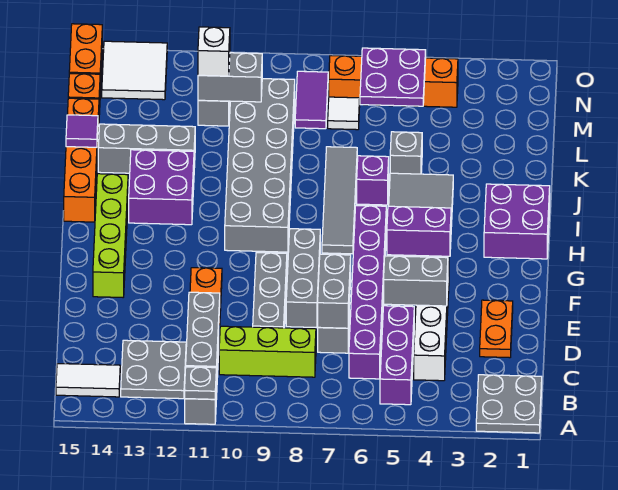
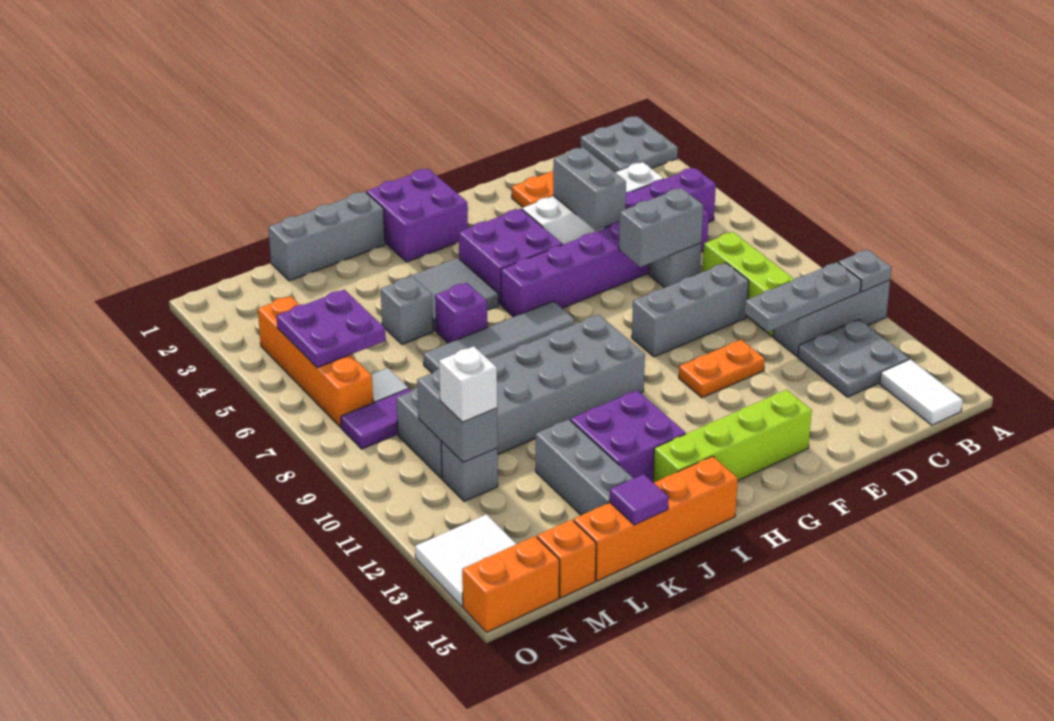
grey brick E8:G8 level 1 -> grey brick J1:L1 level 1
purple brick H4:H5 level 1 -> purple brick G4:H5 level 1

